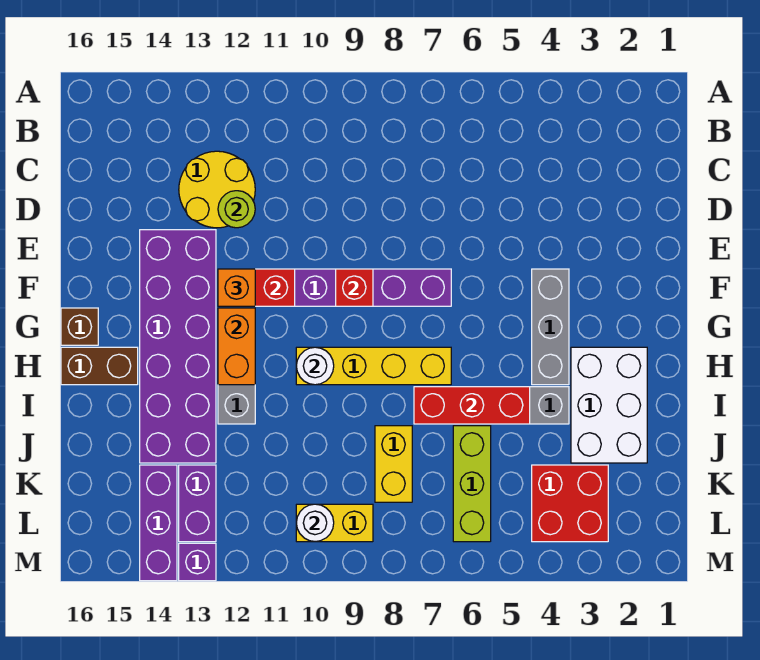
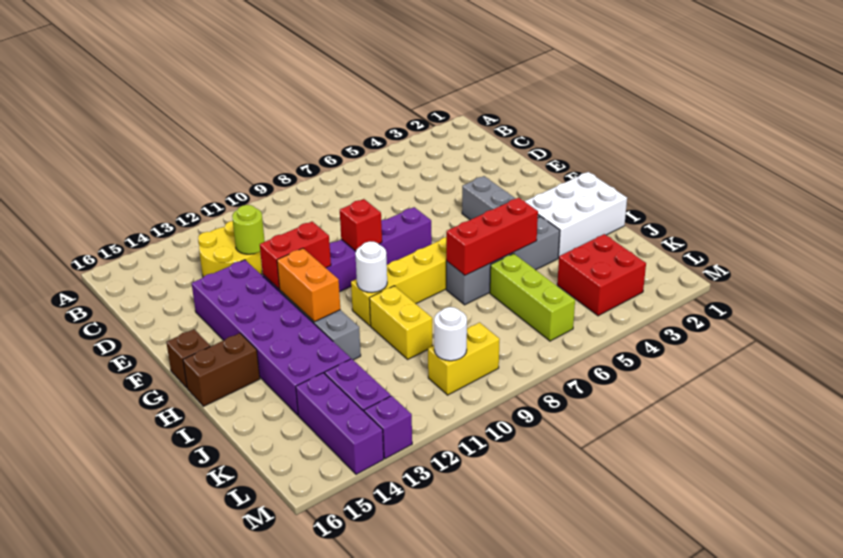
orange brick F12 level 3 -> none
white brick H2:J3 level 1 -> white brick H1:I3 level 1
yellow brick J8:K8 level 1 -> yellow brick I10:J10 level 1

